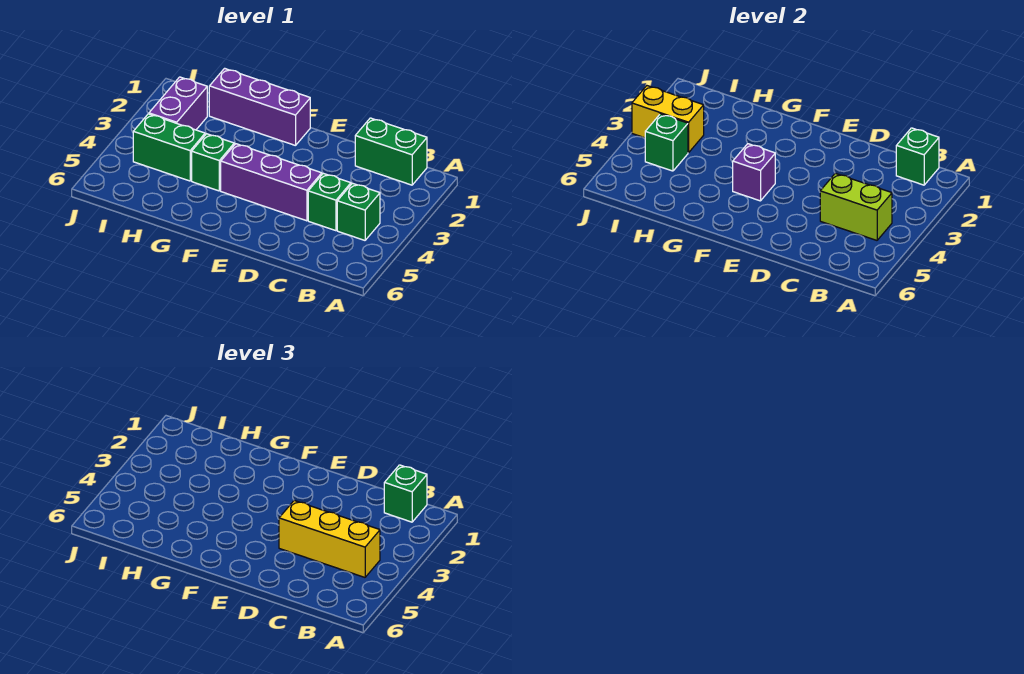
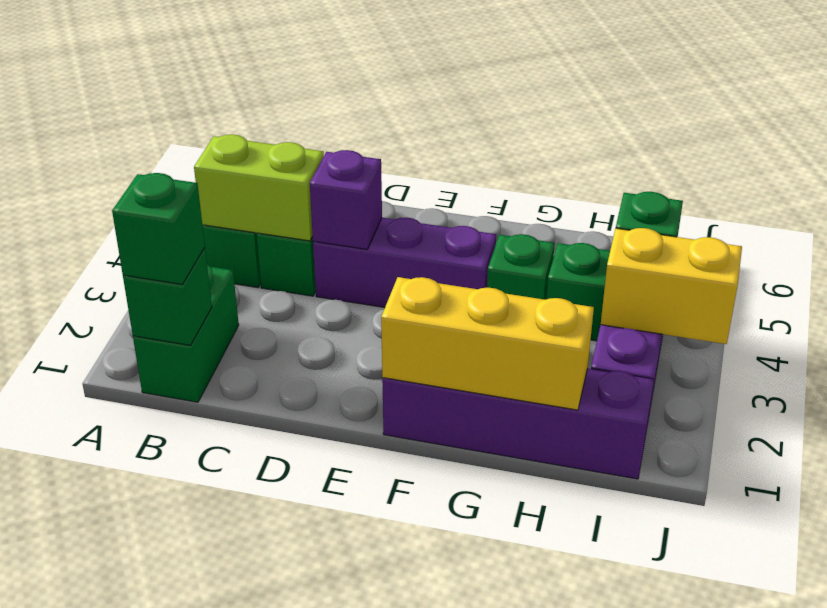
green brick B1:C1 level 1 -> green brick B1:B2 level 1
yellow brick B4:D4 level 3 -> yellow brick F1:H1 level 2
purple brick F1:H1 level 1 -> purple brick F1:I1 level 1
purple brick F4 level 2 -> purple brick D4 level 2

